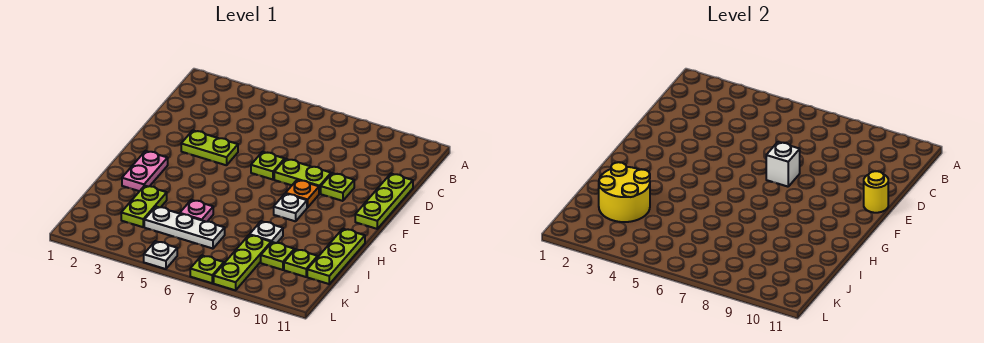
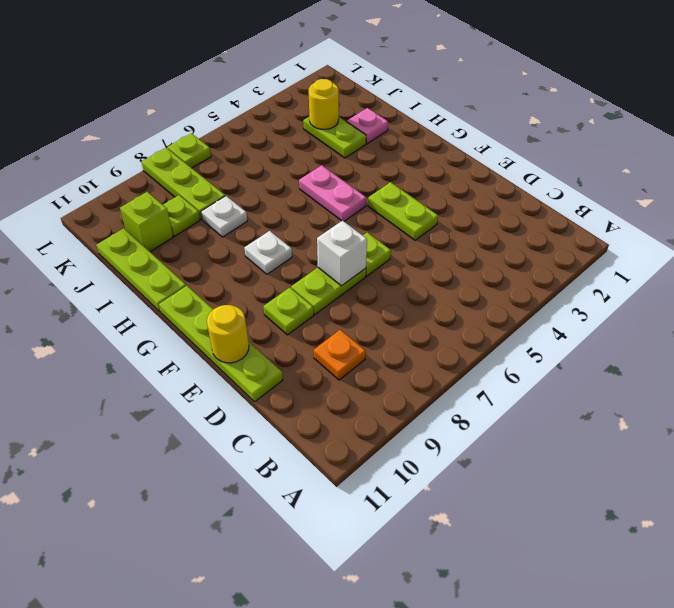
lime plate D11:F11 level 1 -> lime plate D11:G11 level 1
lime plate E3:E4 level 1 -> lime plate E4:F4 level 1
orange plate F8 level 1 -> orange plate C9 level 1
pink plate G2:H2 level 1 -> pink plate G5:H5 level 1
yellow round brick I2:J3 level 2 -> yellow round brick J3 level 2
pink plate I5 level 1 -> pink plate I2 level 1
white plate J4:J6 level 1 -> none
lime plate J10 level 1 -> lime brick J10 level 1
white plate L5 level 1 -> none

